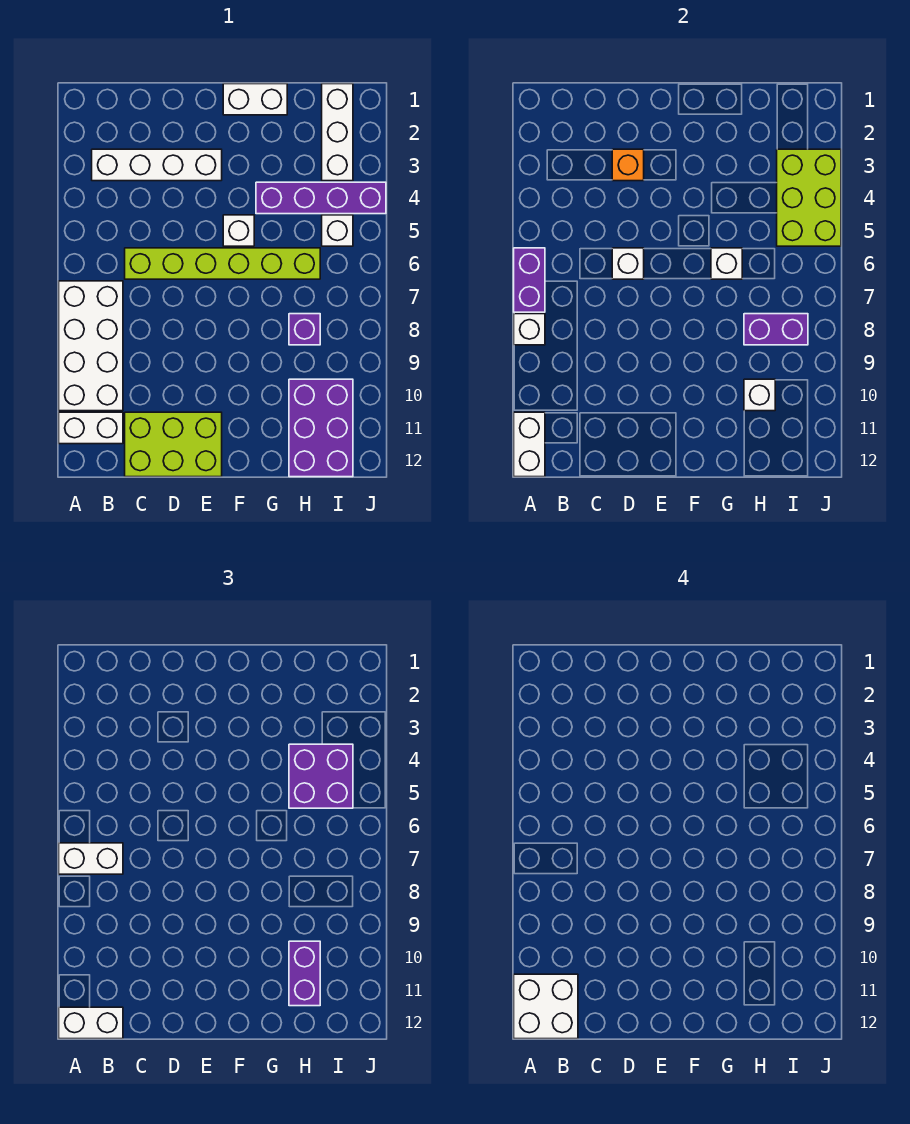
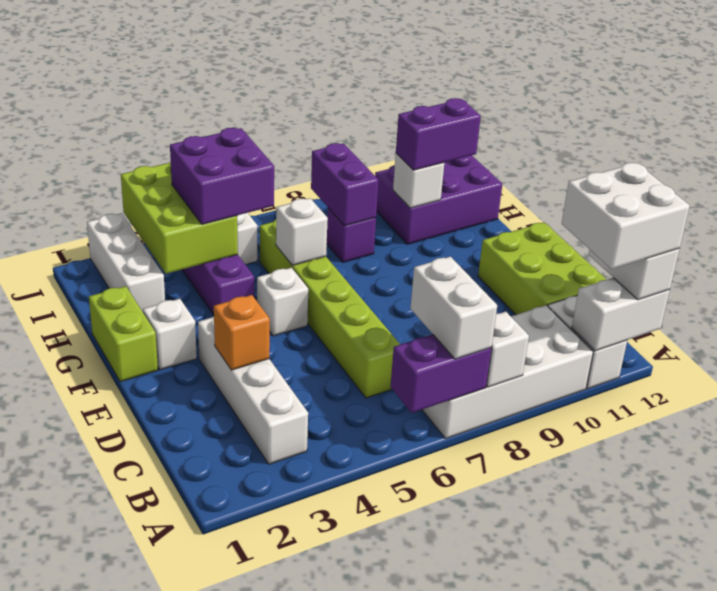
white brick D6 level 2 -> white brick F2 level 1
white brick F1:G1 level 1 -> lime brick F1:G1 level 1
white brick I1:I3 level 1 -> white brick H2:J2 level 1
lime brick I3:J5 level 2 -> lime brick H3:J4 level 2

